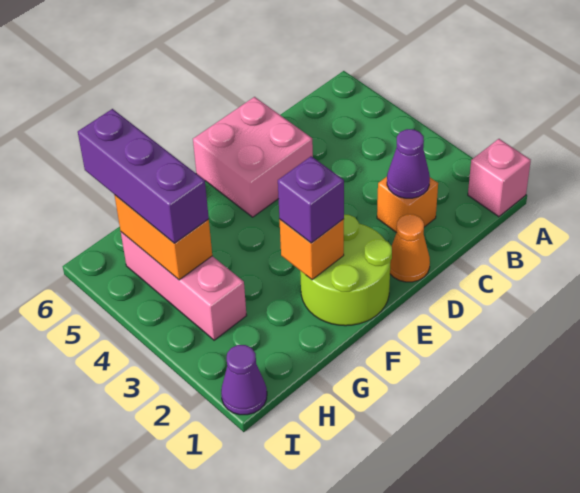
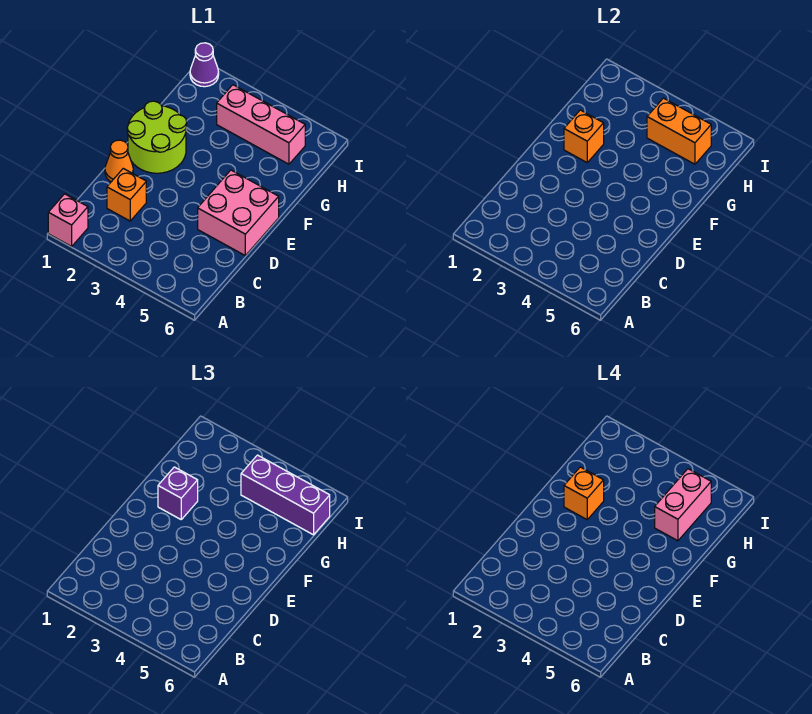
purple cone C2 level 2 -> none
none -> orange brick F2 level 4
none -> pink brick G5:H5 level 4

